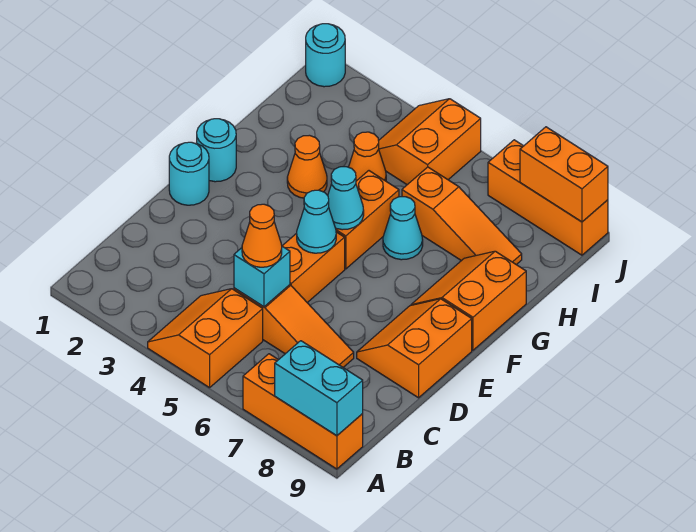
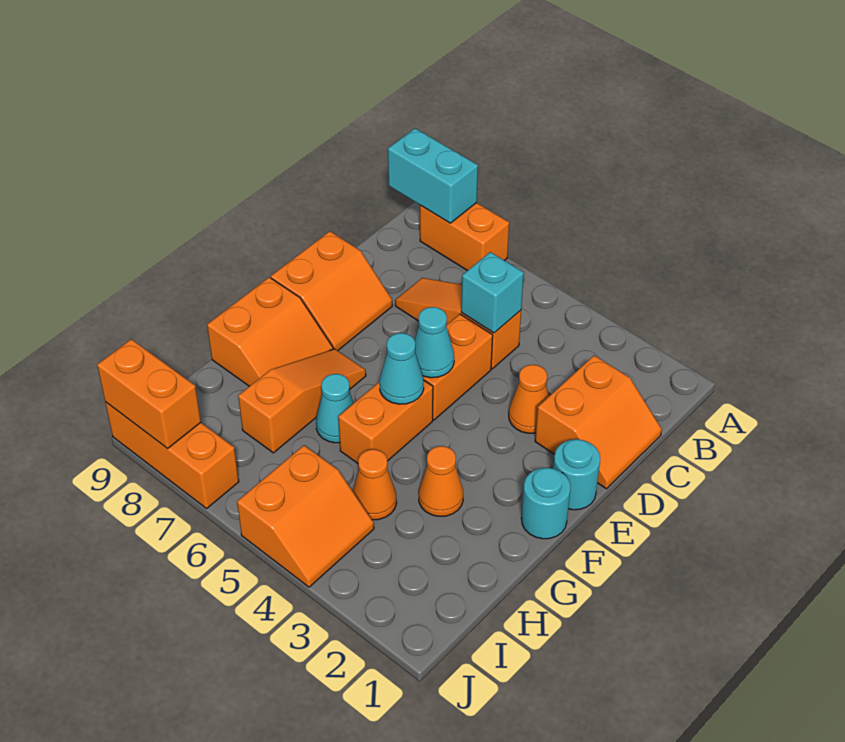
orange slope A4:B5 level 1 top 5 -> orange slope C1:D2 level 1 top 2
orange brick A7:A9 level 1 -> orange brick A7:A8 level 1
orange cone C5 level 3 -> orange cone D3 level 1
orange slope H6:H8 level 1 top 6 -> orange slope F7:H7 level 1 top H
cyan round brick J1 level 1 -> none

